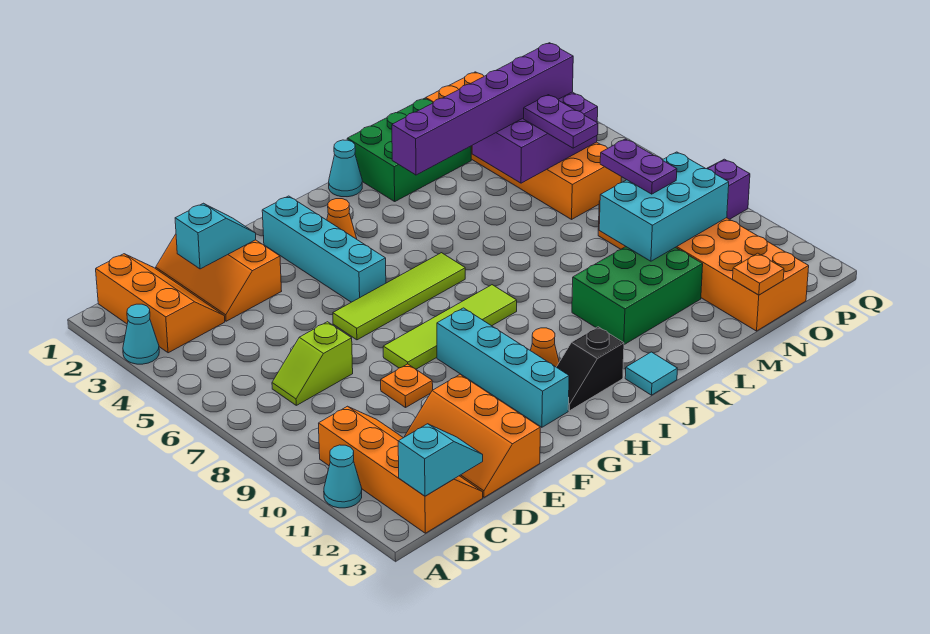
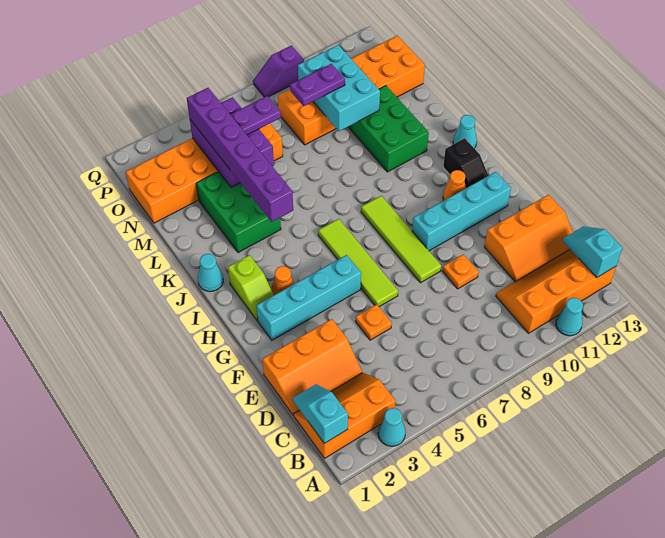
lime slope C7:D7 level 1 top D -> lime slope H2:I2 level 1 top I
cyan slope D2:E2 level 2 top D -> cyan slope B1:C1 level 2 top B
cyan tile J13 level 1 -> cyan cone J13 level 1
green brick K1:M2 level 1 -> green brick K3:M4 level 1
orange plate N13 level 2 -> orange plate E5 level 1

